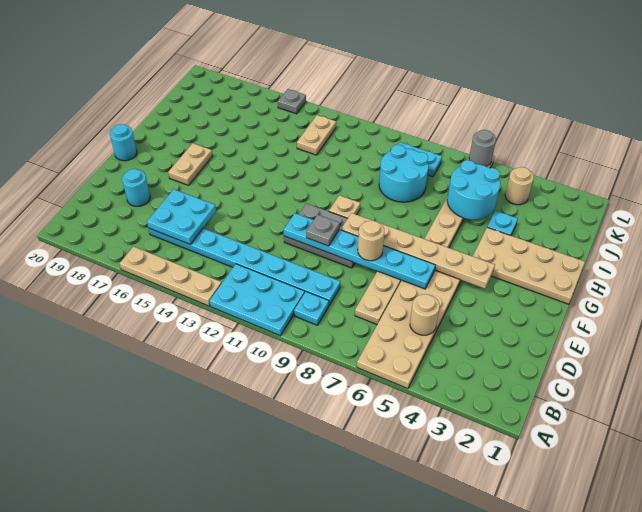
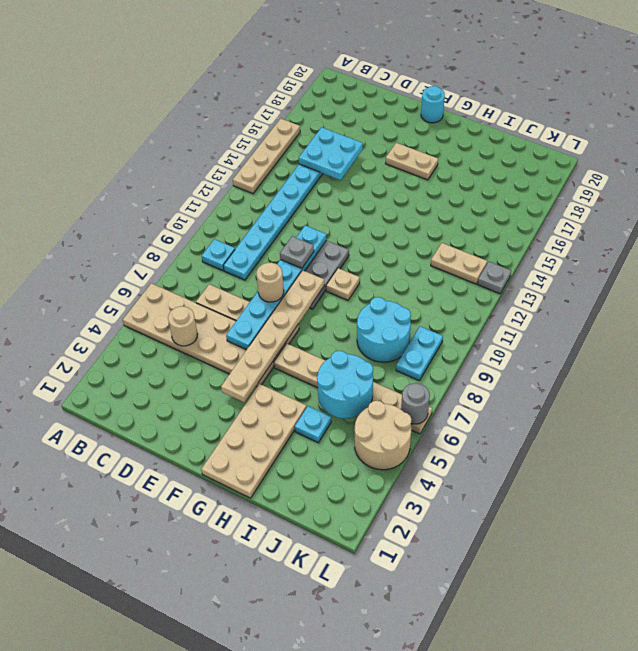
cyan plate A10:B12 level 1 -> none
cyan round brick D18 level 1 -> none
tan round brick K4 level 1 -> tan round brick K4:L5 level 1
grey plate L15 level 1 -> grey plate L13 level 1

